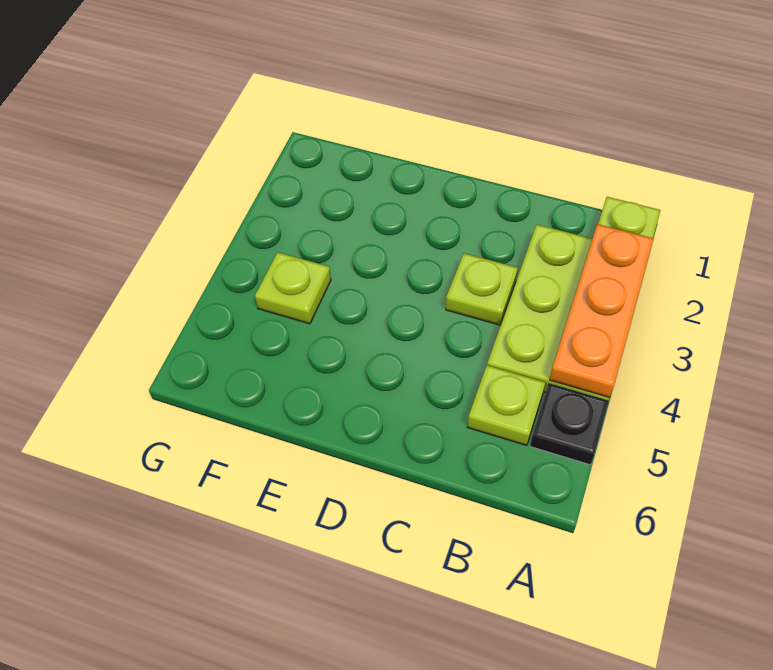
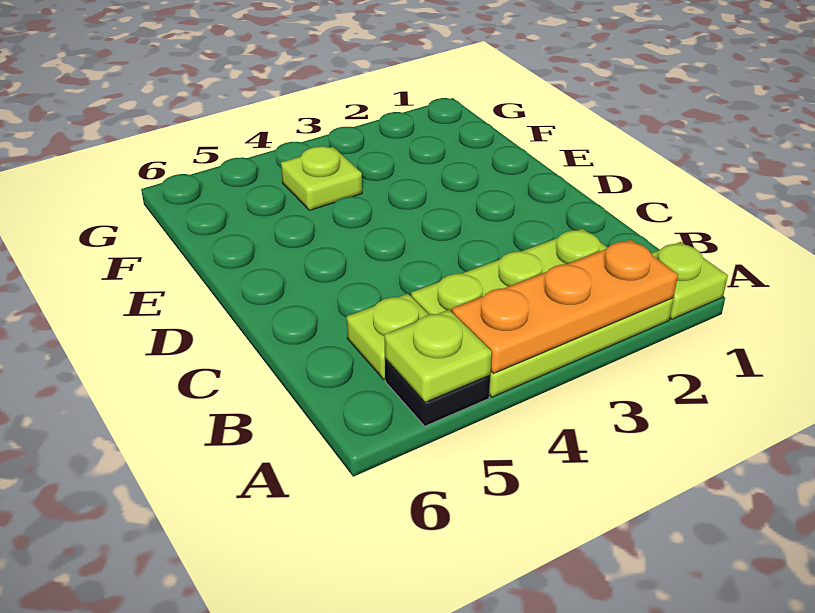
lime plate C3 level 1 -> lime plate A5 level 2

